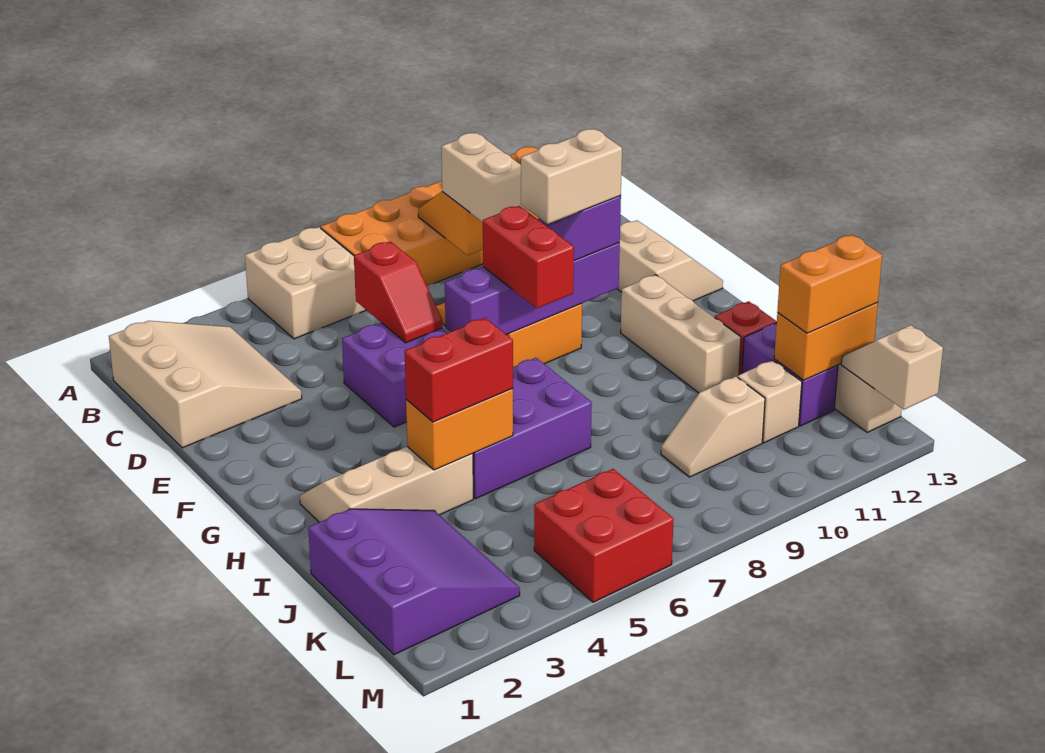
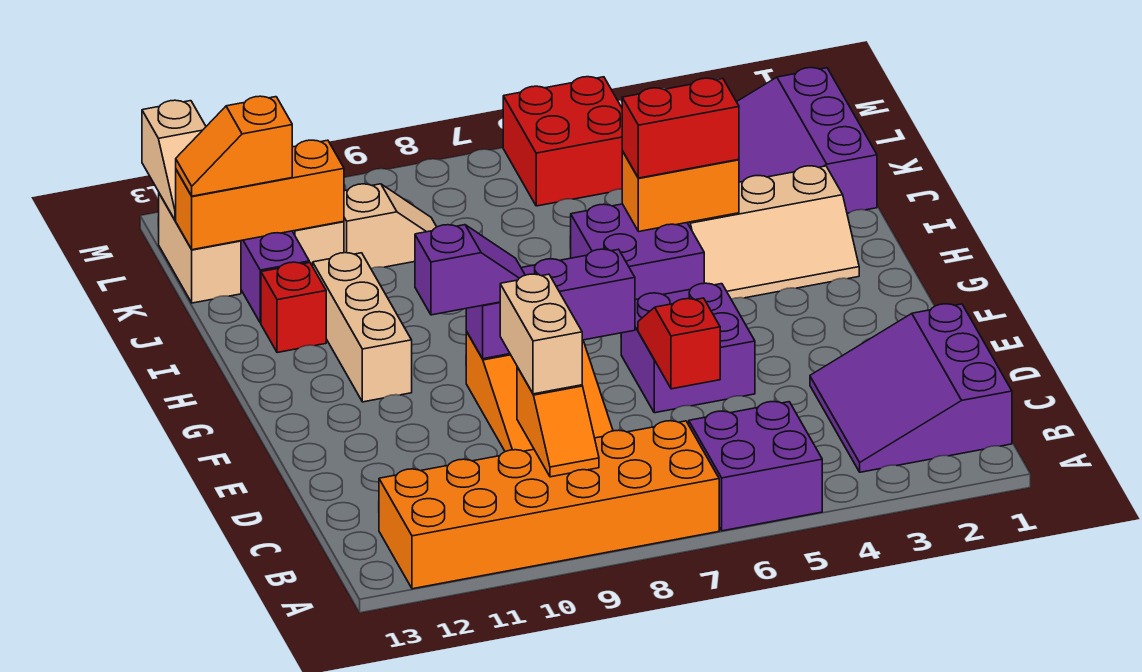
tan brick A5:B6 level 1 -> purple brick A5:B6 level 1
tan slope B1:D3 level 1 top 1 -> purple slope B1:D3 level 1 top 1
tan slope E12:F13 level 1 top 12 -> none
purple brick F7:F10 level 2 -> purple brick F7:F9 level 2
red brick F8:G8 level 3 -> none
tan brick F9:F10 level 4 -> none
purple brick H5:I7 level 1 -> purple brick H5:I6 level 1
orange brick K12:K13 level 2 -> orange brick K11:K13 level 2
orange brick K12:K13 level 3 -> orange slope K12:K13 level 3 top 12

